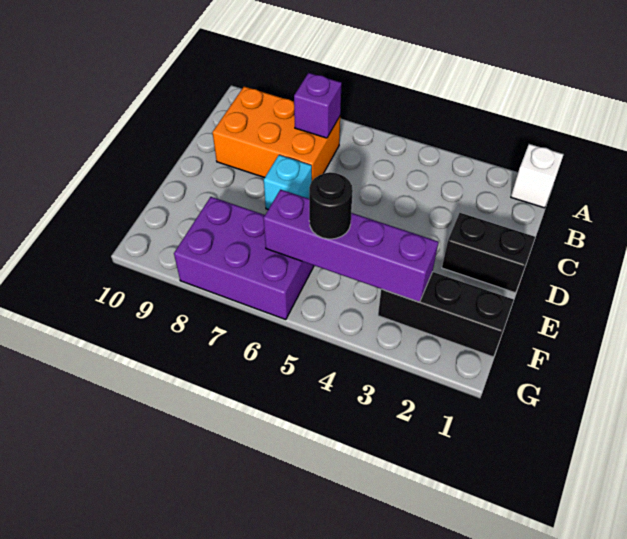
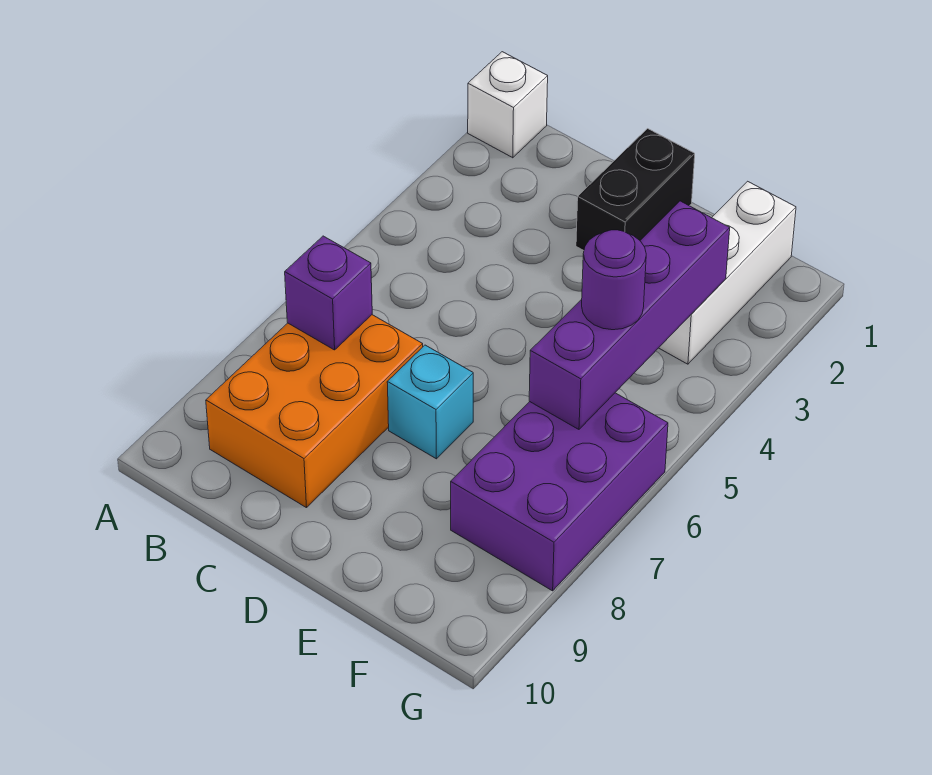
black brick F1:F3 level 1 -> white brick F1:F3 level 1
black round brick F5 level 3 -> purple round brick F5 level 3

